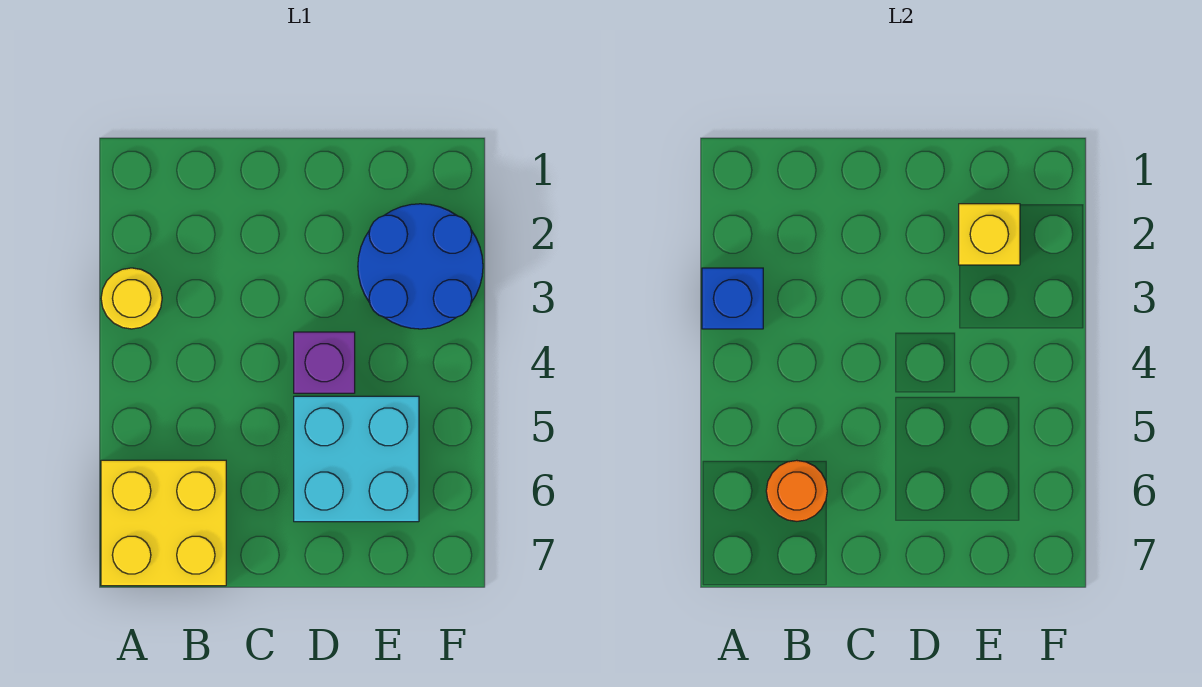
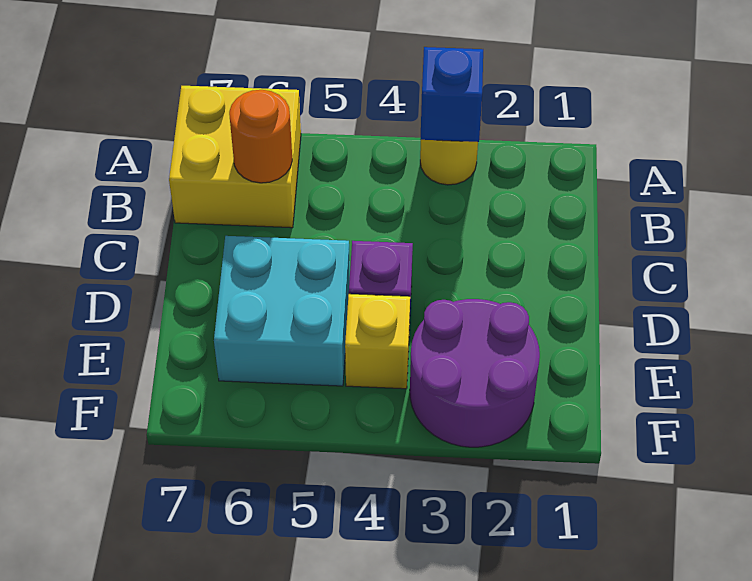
blue round brick E2:F3 level 1 -> purple round brick E2:F3 level 1
yellow brick E2 level 2 -> yellow brick E4 level 1

